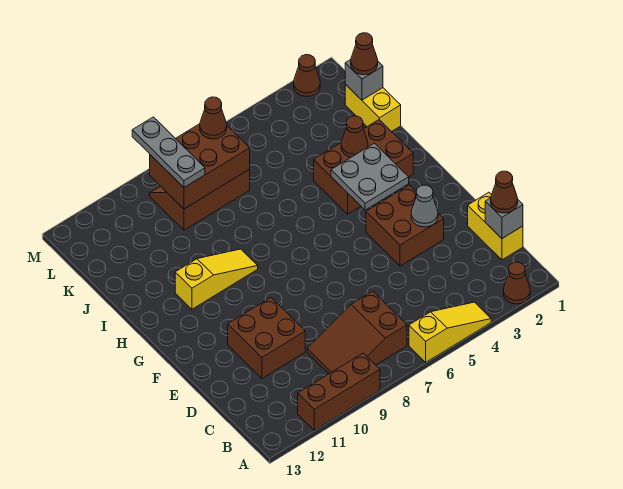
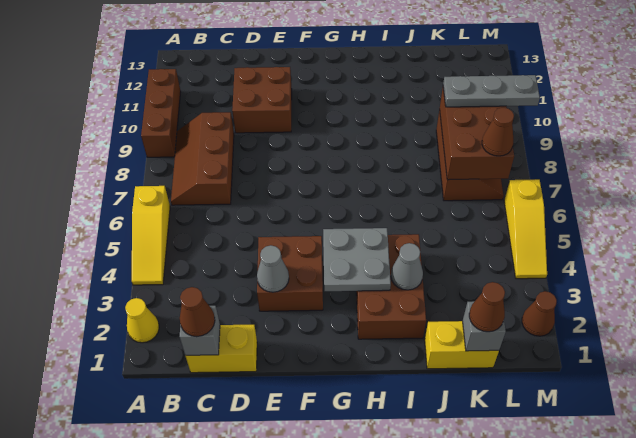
brown cone A2 level 1 -> yellow cone A2 level 1
brown slope B7:C9 level 1 top 7 -> brown slope B7:C9 level 1 top C
yellow slope H9:H11 level 1 top 11 -> yellow slope M4:M6 level 1 top 6
brown cone I3 level 2 -> grey cone I3 level 2

